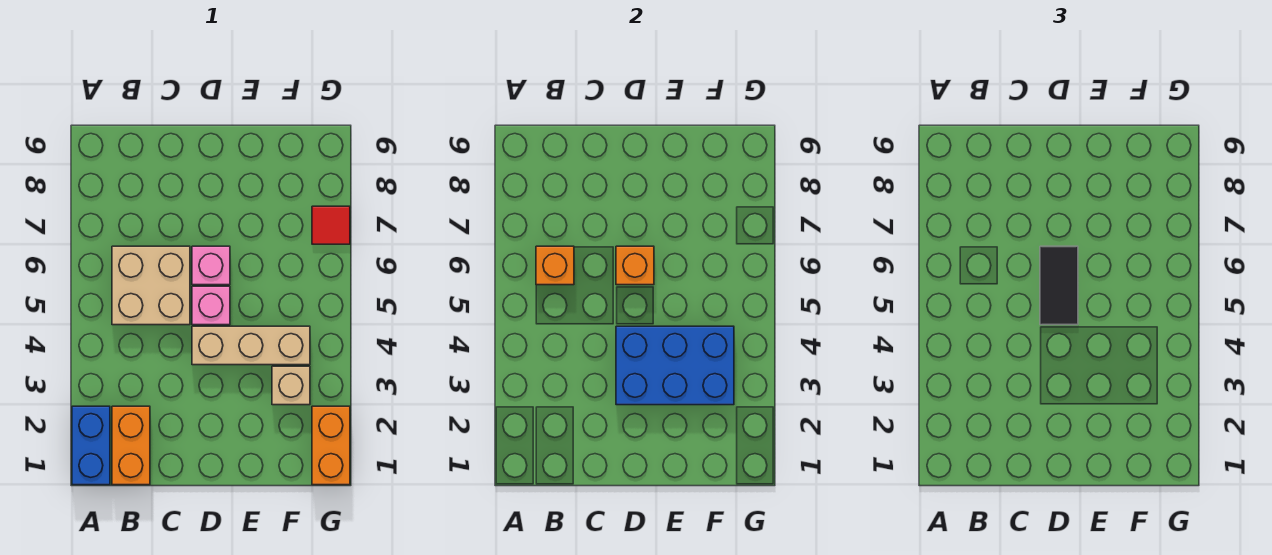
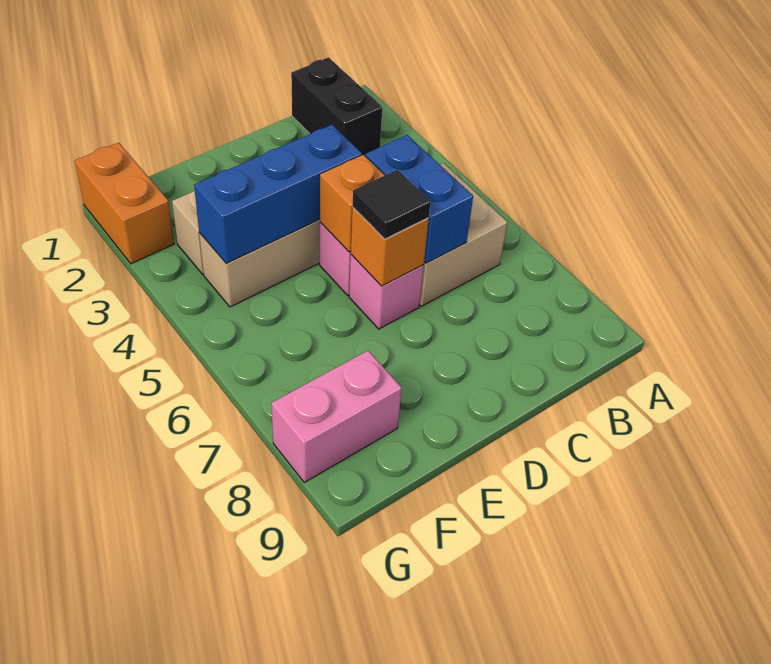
blue brick A1:A2 level 1 -> blue brick C5:C6 level 2
orange brick B1:B2 level 1 -> black brick B1:B2 level 1
orange brick B6 level 2 -> orange brick D5 level 2
blue brick D3:F4 level 2 -> blue brick D4:F4 level 2
black tile D5:D6 level 3 -> black tile D6 level 3
none -> pink brick F8:G8 level 1
red tile G7 level 1 -> none

